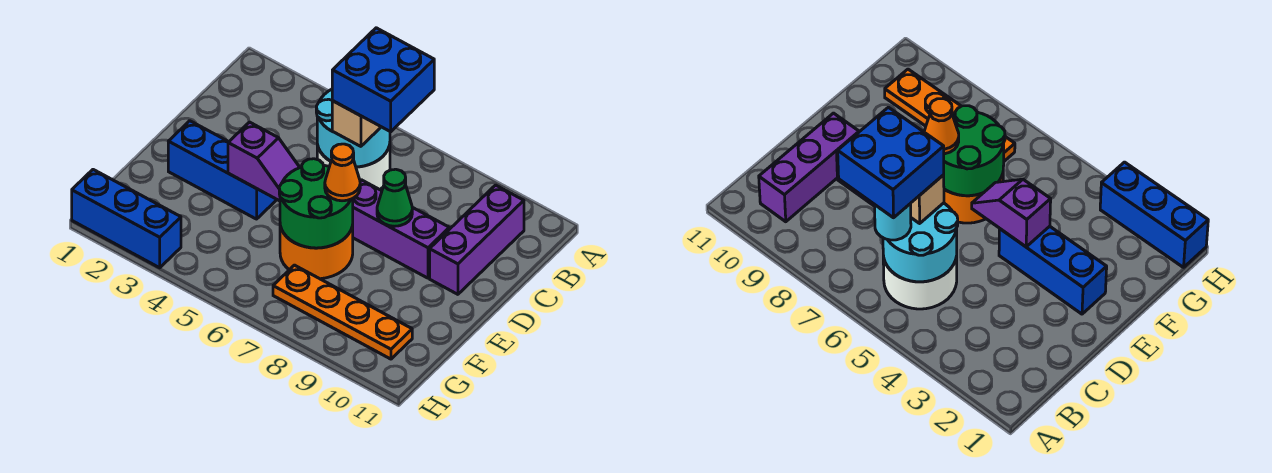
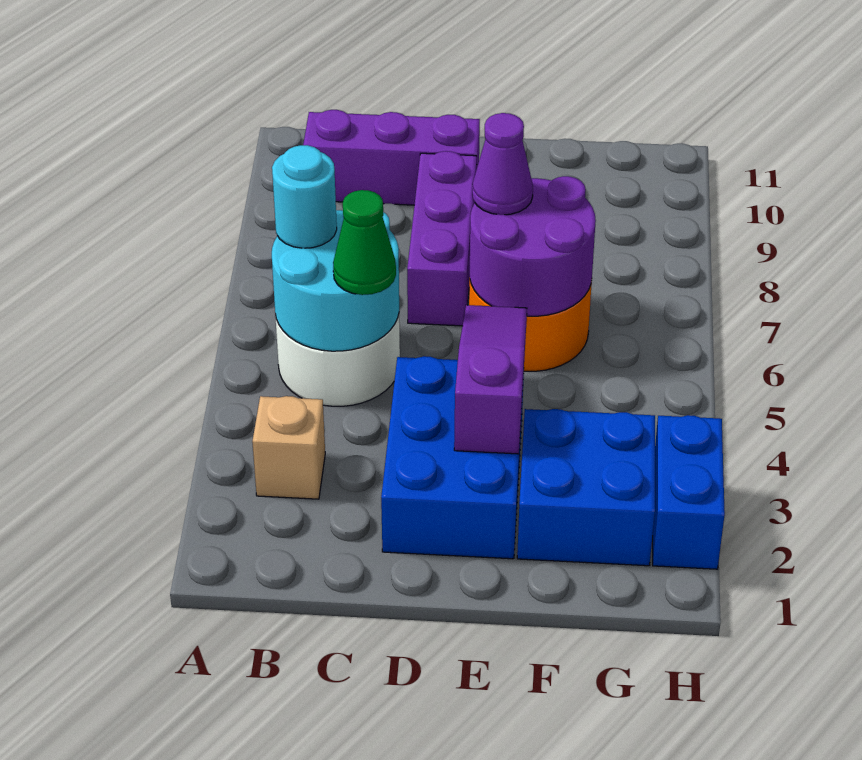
blue brick B6:C7 level 4 -> blue brick F2:G3 level 1
tan brick C6 level 3 -> tan brick B3 level 1
green cone D8 level 2 -> green cone C5 level 3
blue brick E2:E4 level 1 -> blue brick D2:E4 level 1
purple slope E4:E5 level 2 top 4 -> purple slope E3:E5 level 2 top 3
green round brick E6:F7 level 2 -> purple round brick E6:F7 level 2
orange cone E7 level 3 -> purple cone E7 level 3
orange plate G7:G10 level 1 -> none
blue brick H1:H3 level 1 -> blue brick H2:H3 level 1

